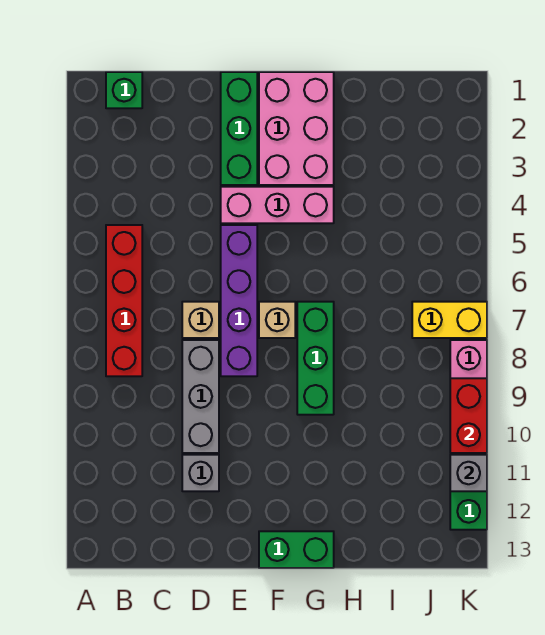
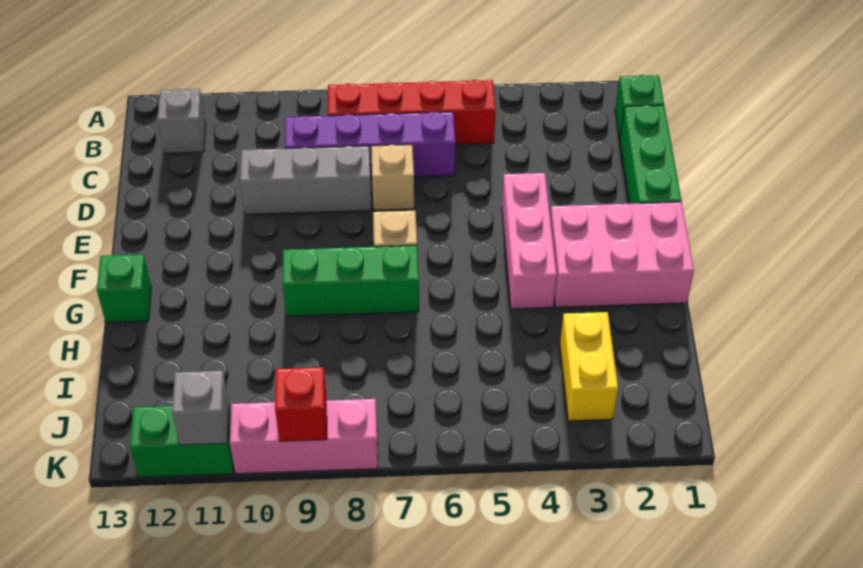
grey brick D11 level 1 -> grey brick B12 level 1
green brick E1:E3 level 1 -> green brick C1:E1 level 1
purple brick E5:E8 level 1 -> purple brick C6:C9 level 1
green brick F13:G13 level 1 -> green brick G13 level 1
yellow brick J7:K7 level 1 -> yellow brick I3:J3 level 1
red brick K9:K10 level 2 -> red brick K9 level 2

